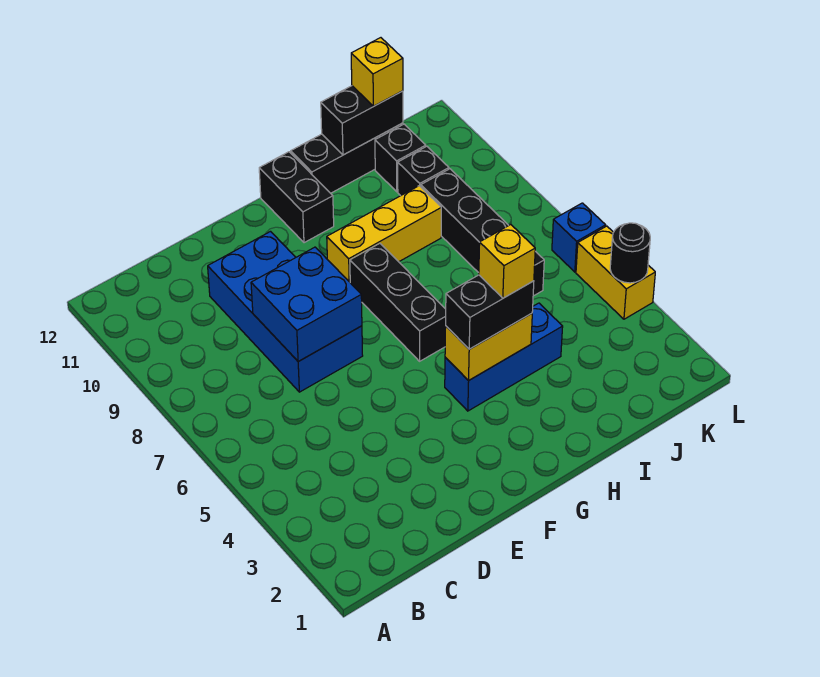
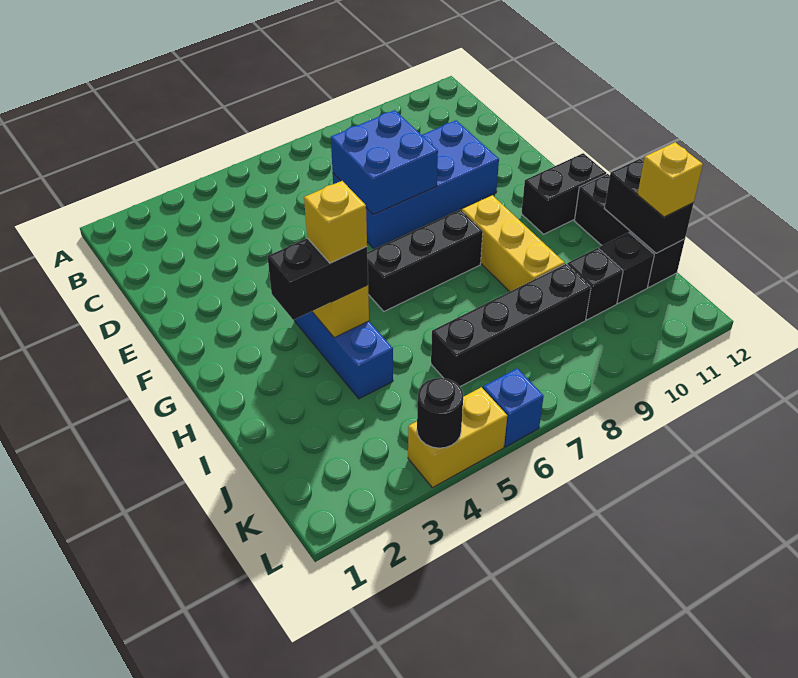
black brick G4:H4 level 3 -> black brick H3:H4 level 3

